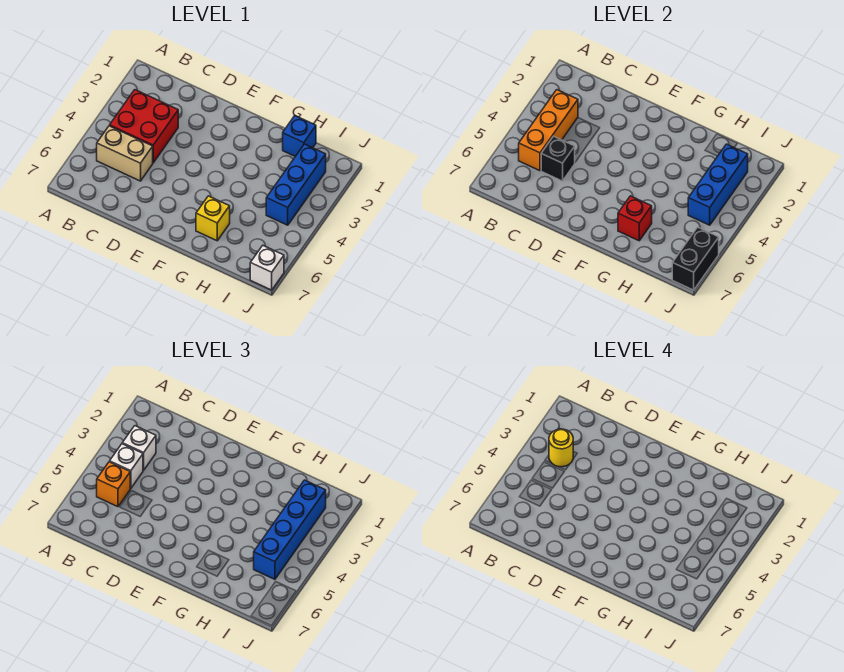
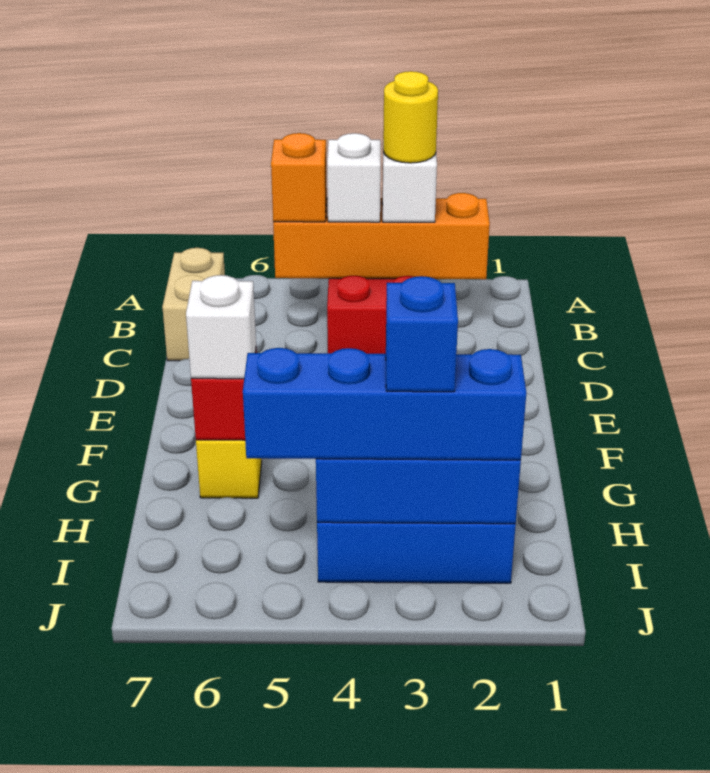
orange brick B3:B5 level 2 -> orange brick B2:B5 level 2
tan brick B5:C5 level 1 -> tan brick B7:C7 level 1
black brick C5 level 2 -> none
blue brick H1 level 1 -> blue brick I3 level 4
black brick J6:J7 level 2 -> none
white brick J7 level 1 -> white brick G6 level 3

